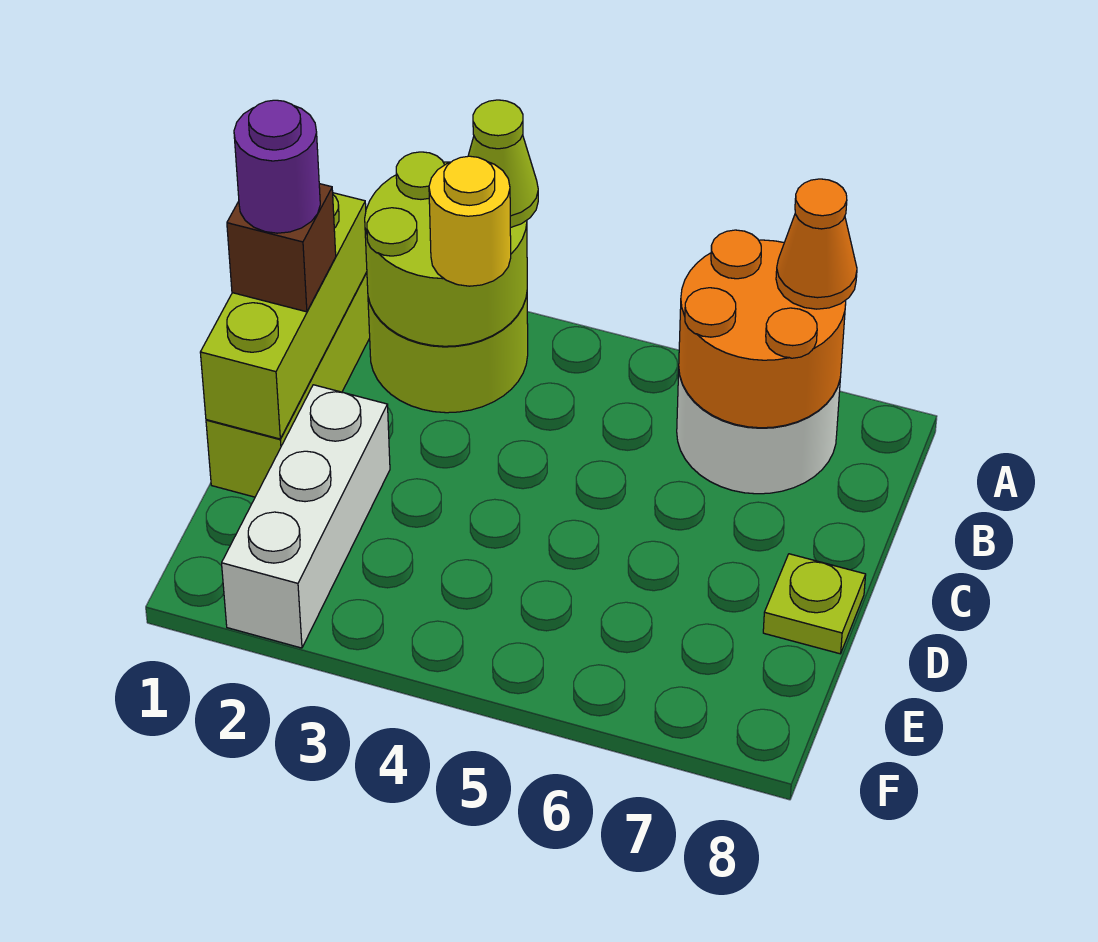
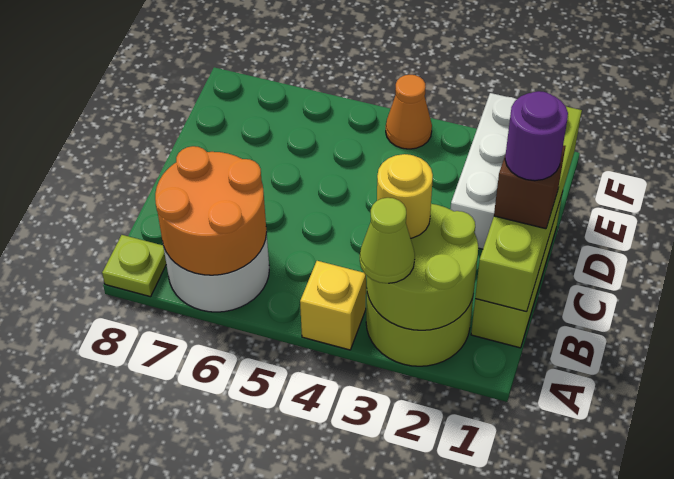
none -> yellow brick A4 level 1
orange cone A7 level 3 -> orange cone F4 level 1
lime brick B1:D1 level 2 -> lime brick B1:E1 level 2
lime plate D8 level 1 -> lime plate A8 level 1

